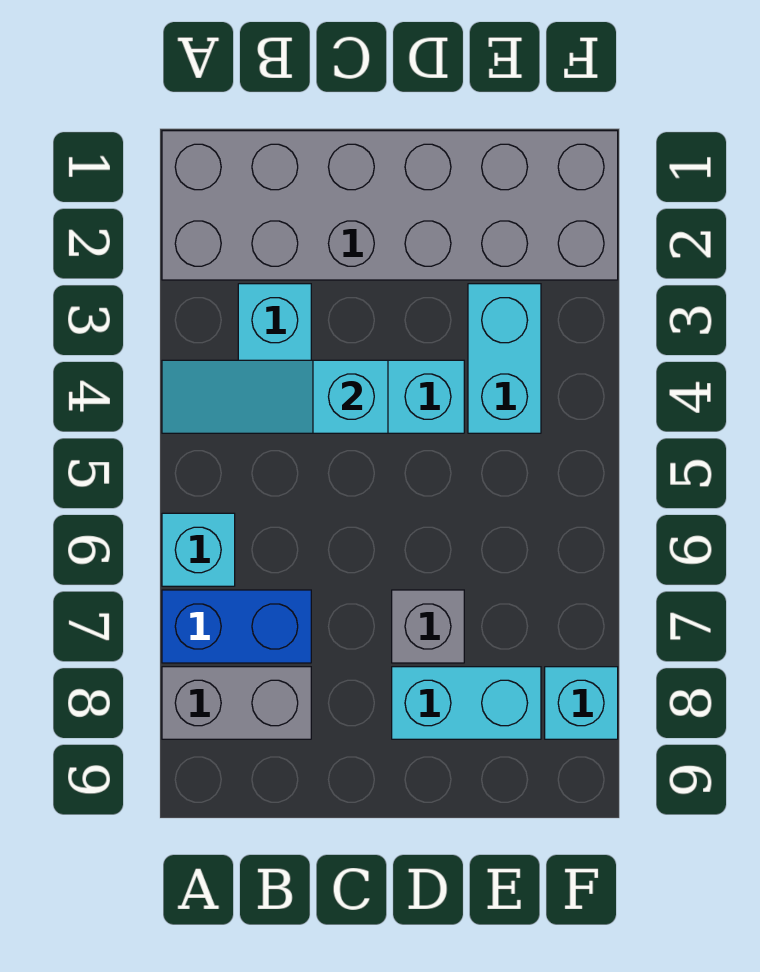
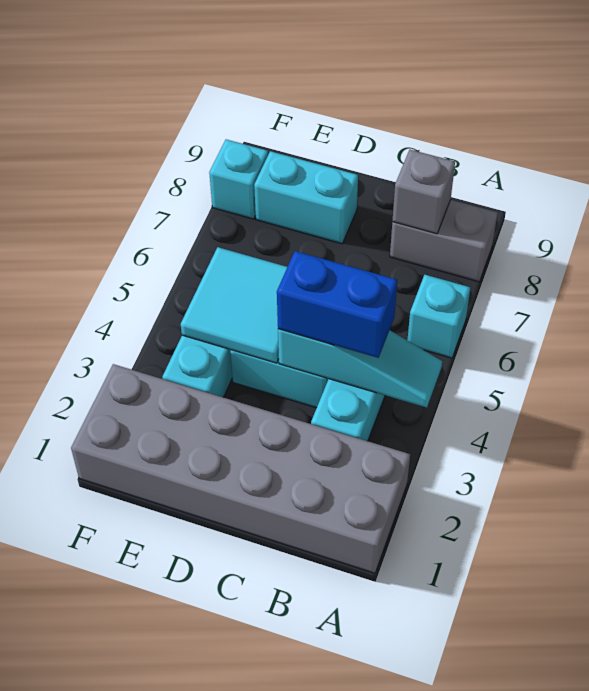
blue brick A7:B7 level 1 -> blue brick B4:C4 level 3
none -> cyan tile D4:E5 level 2
grey brick D7 level 1 -> grey brick B8 level 2

